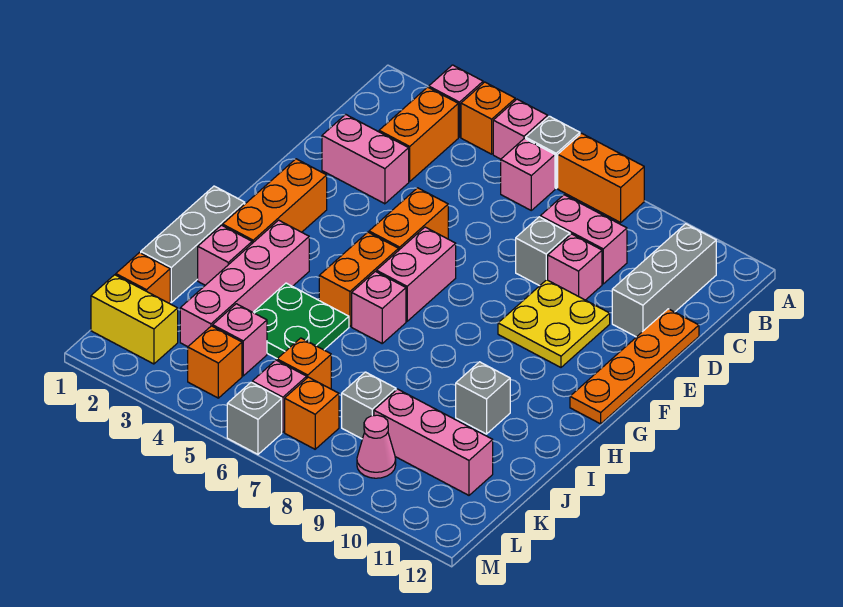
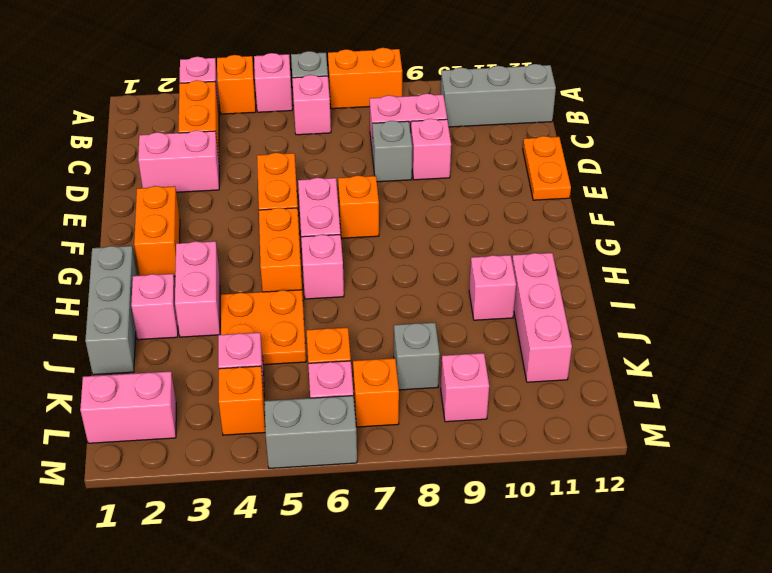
grey brick B11:D11 level 1 -> grey brick B10:B12 level 1
orange plate D12:G12 level 1 -> orange plate D12:E12 level 1
yellow plate E9:F10 level 1 -> none
orange brick F2:H2 level 1 -> orange brick F2:G2 level 1
pink brick H3:K3 level 1 -> pink brick H3:I3 level 1
green plate I4:J5 level 1 -> orange plate I4:J5 level 1
grey brick I10 level 1 -> pink brick I10 level 1
orange brick K1 level 1 -> orange brick F7 level 1
pink brick K9:K11 level 1 -> pink brick I11:K11 level 1
yellow brick L1:L2 level 1 -> pink brick L1:L2 level 1
pink cone L9 level 1 -> pink brick L9 level 1
grey brick M6 level 1 -> grey brick M5:M6 level 1

